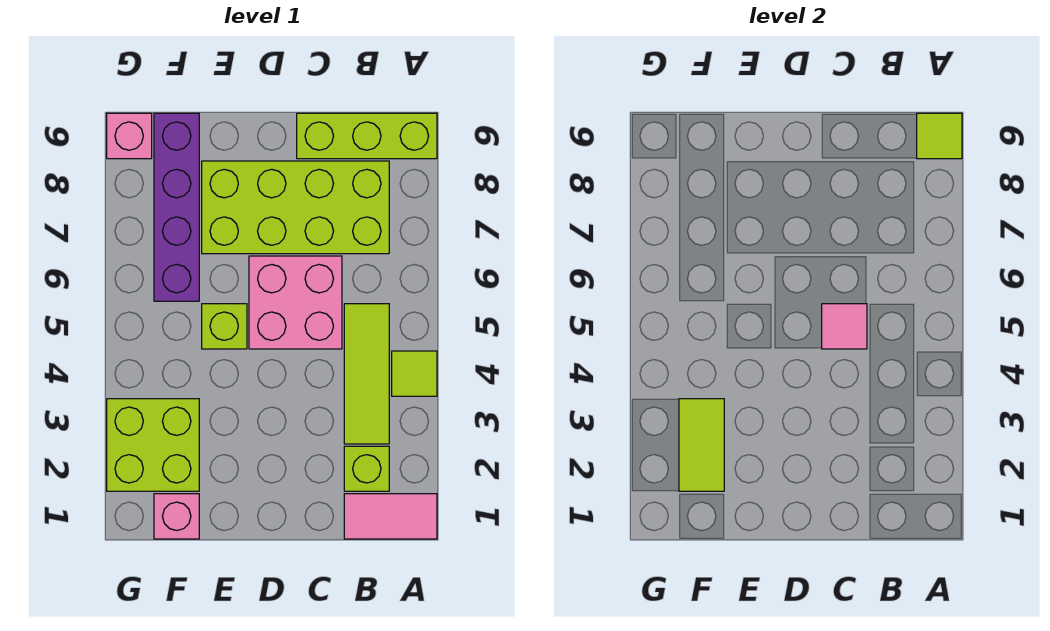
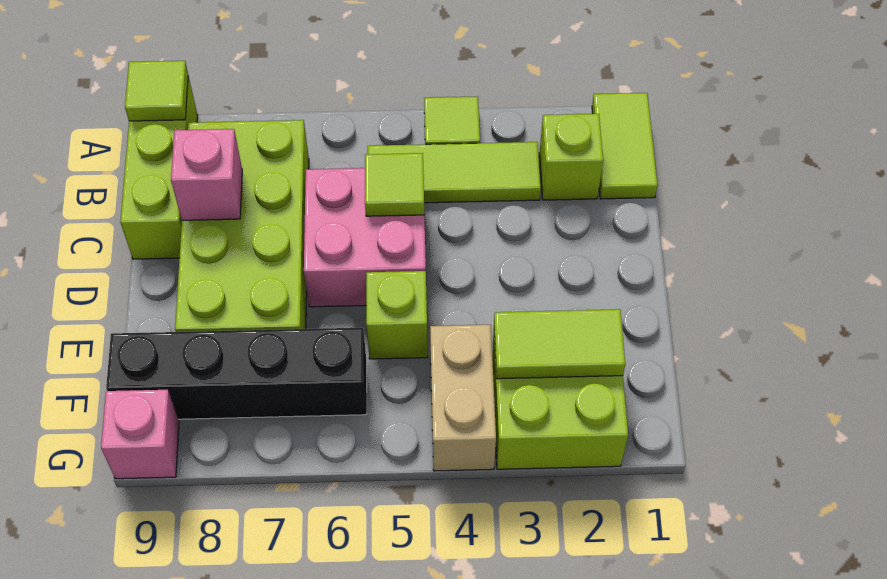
pink tile A1:B1 level 1 -> lime tile A1:B1 level 1
pink tile C5 level 2 -> lime tile C5 level 2
pink brick F1 level 1 -> pink brick C8 level 2
none -> tan brick F4:G4 level 1
purple brick F6:F9 level 1 -> black brick F6:F9 level 1

